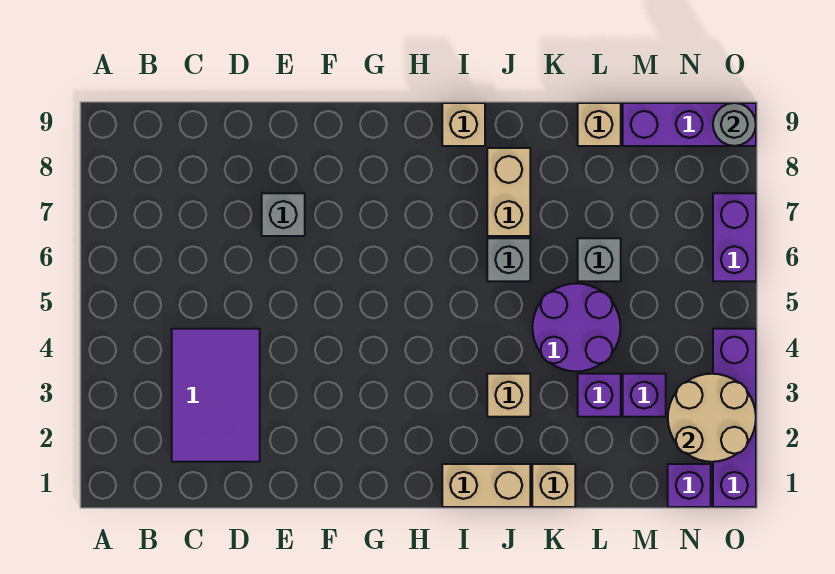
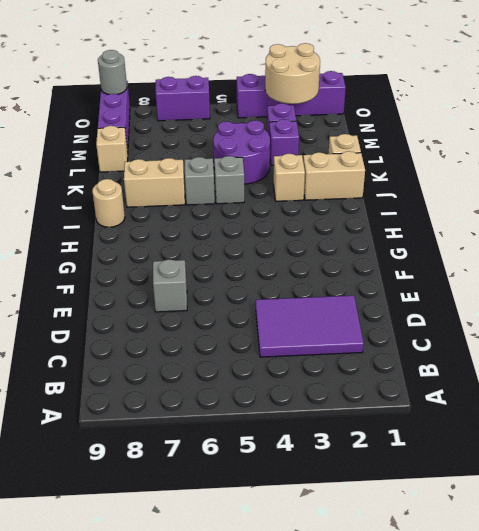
tan brick I1:J1 level 1 -> tan brick J1:J2 level 1
tan brick I9 level 1 -> tan round brick I9 level 1
grey brick L6 level 1 -> grey brick J5 level 1
purple brick N1 level 1 -> none

